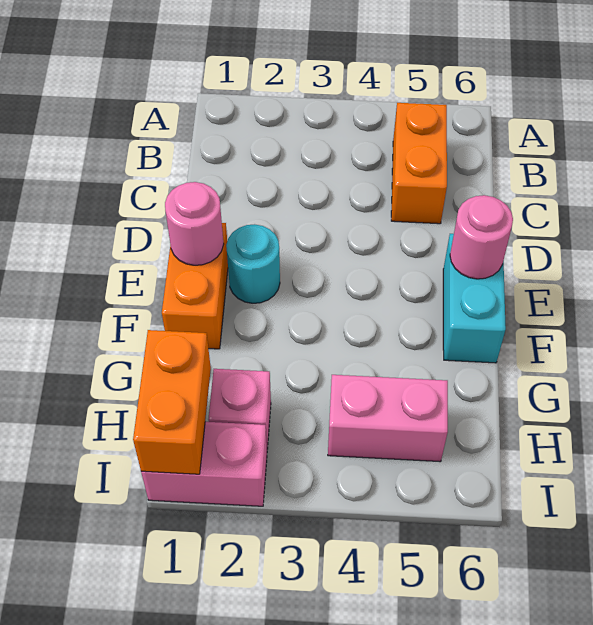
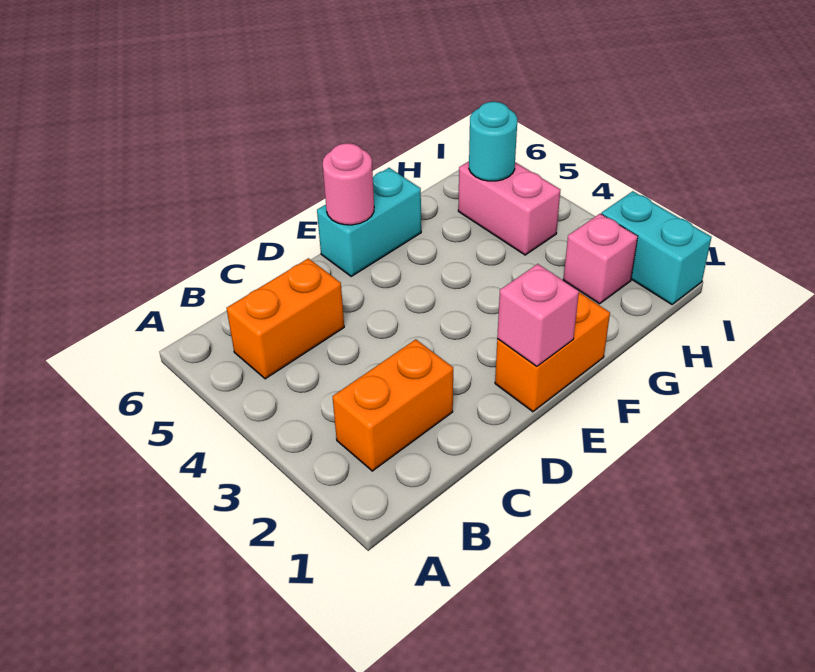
pink round brick E1 level 2 -> pink brick E1 level 2
cyan round brick E2 level 1 -> cyan round brick H5 level 2
orange brick H1:I1 level 2 -> orange brick B2:C2 level 1
pink brick I1:I2 level 1 -> cyan brick I1:I2 level 1

